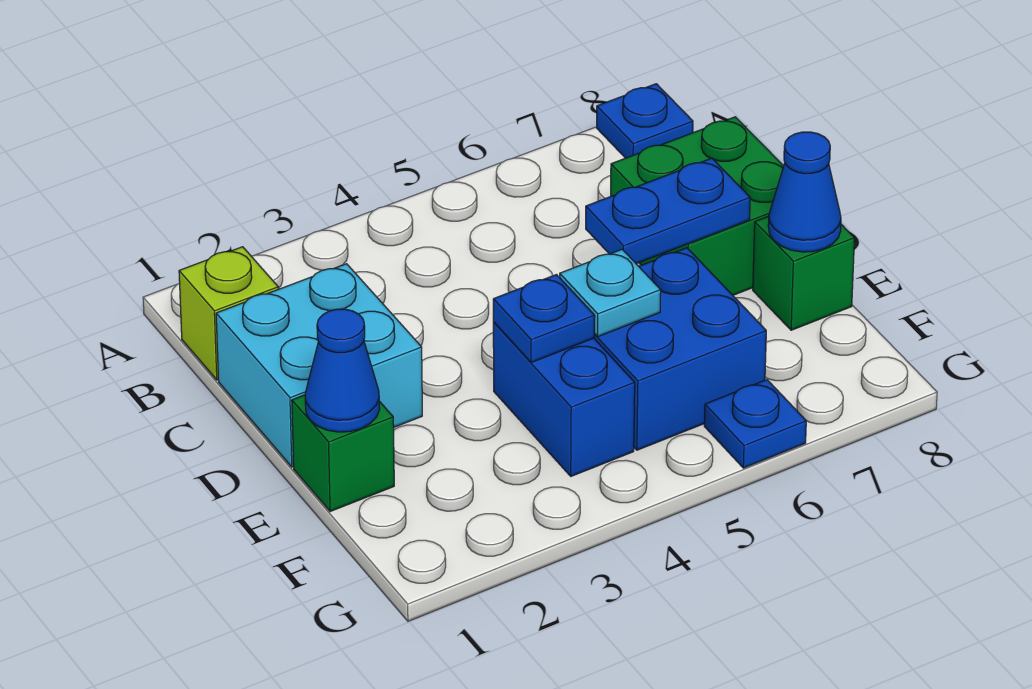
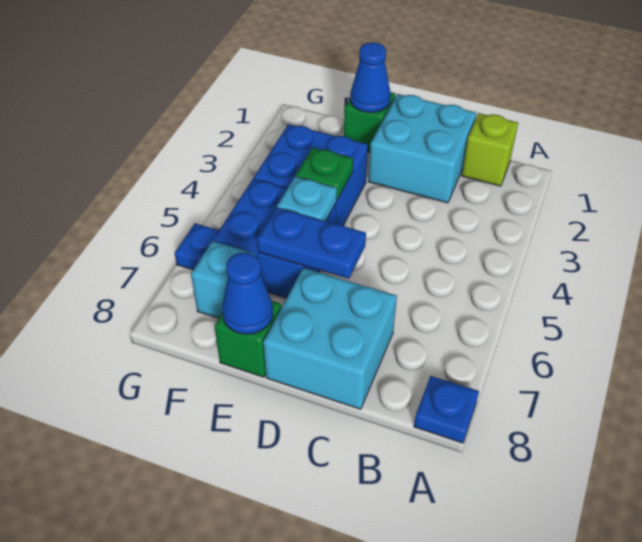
green brick C7:D8 level 1 -> cyan brick C7:D8 level 1
blue plate D6:D7 level 2 -> blue plate D6:E6 level 2
blue brick E4:F4 level 1 -> blue brick E3:F4 level 1
blue plate E4 level 2 -> green plate E4 level 2
none -> cyan brick F7 level 1

